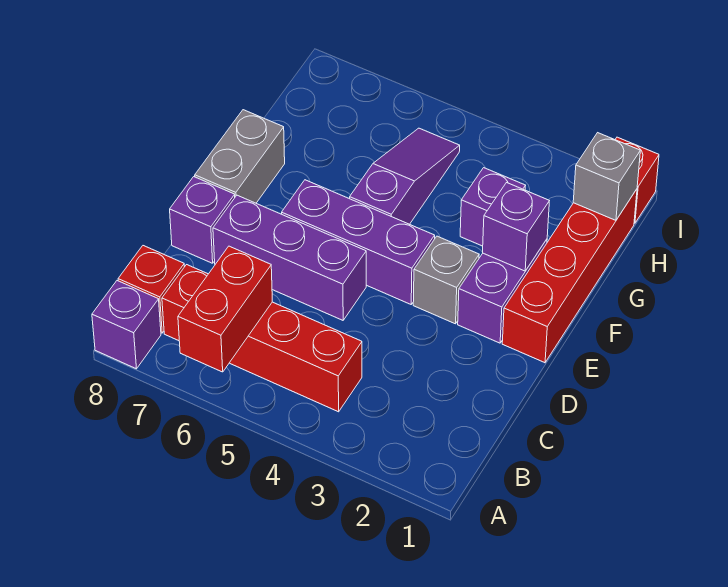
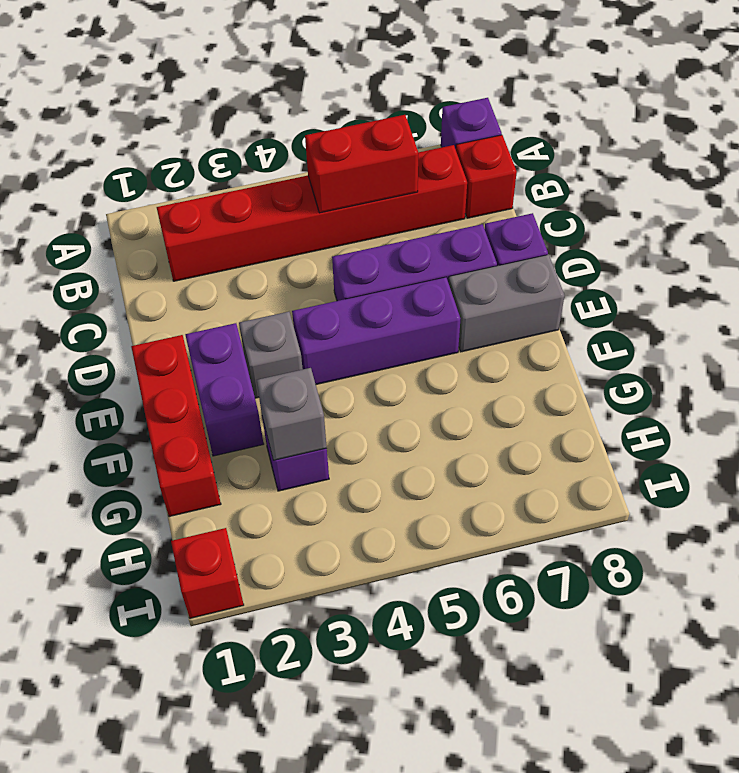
red brick A6:B6 level 2 -> red brick B5:B6 level 2
red brick B4:B7 level 1 -> red brick B2:B7 level 1
red brick E1:H1 level 1 -> red brick E1:G1 level 1
grey brick E8:F8 level 1 -> grey brick E7:E8 level 1
purple brick F2 level 2 -> none
purple slope F5:H5 level 1 top F -> none
grey brick H1 level 2 -> grey brick G3 level 2

